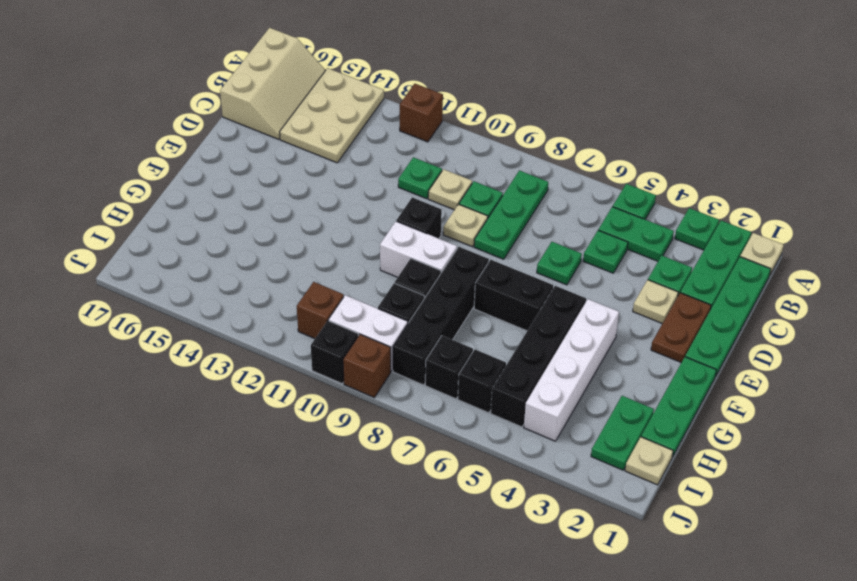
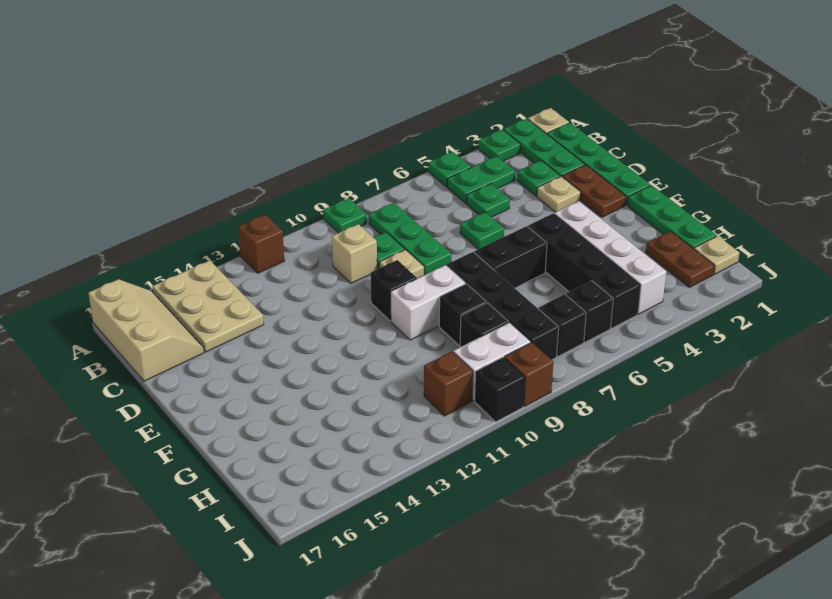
tan plate C10 level 1 -> tan brick C10 level 1
green plate C11 level 1 -> green plate A9 level 1
green plate H2:I2 level 1 -> brown plate H2:I2 level 1

